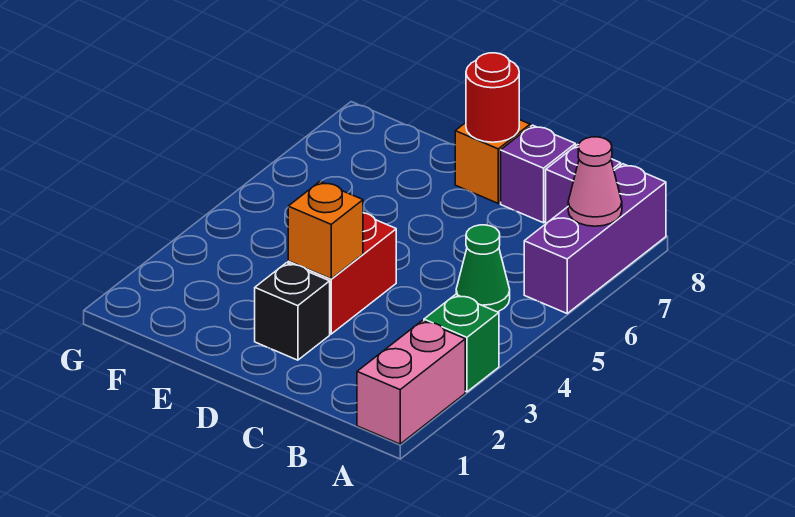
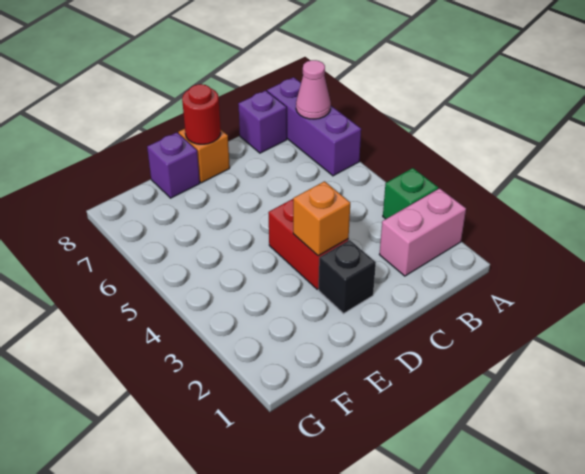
pink brick A1:A2 level 1 -> pink brick A2:B2 level 1
green cone B5 level 1 -> none
purple brick C8 level 1 -> purple brick E8 level 1

